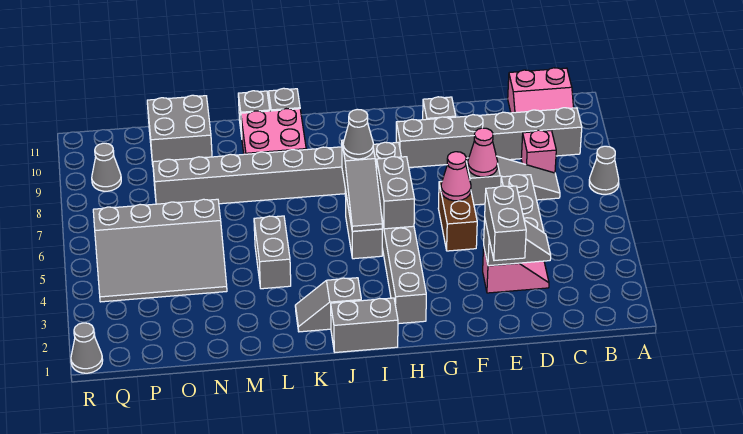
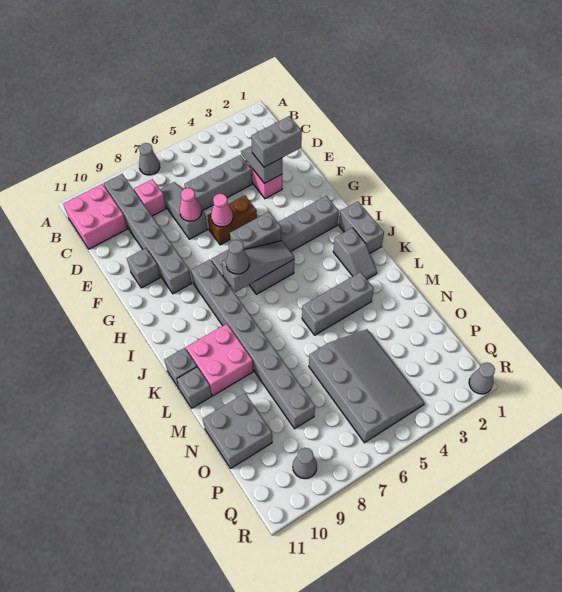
pink slope B10:C11 level 1 top 11 -> pink brick B10:C11 level 1
grey brick L4:L5 level 1 -> grey brick L3:L5 level 1

